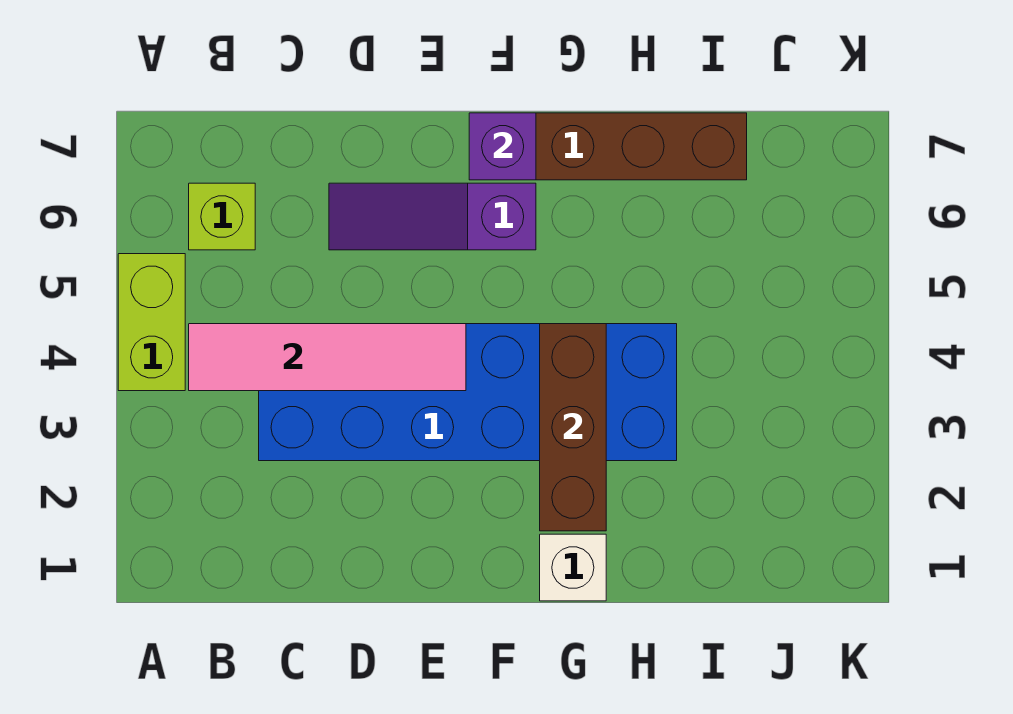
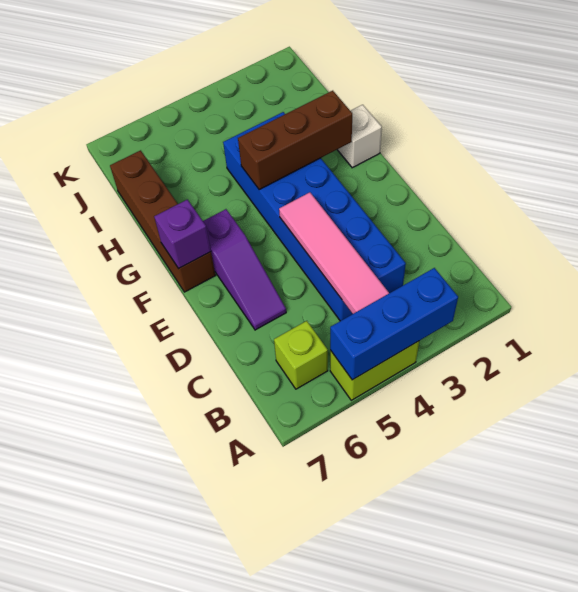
none -> blue brick A3:A5 level 2

